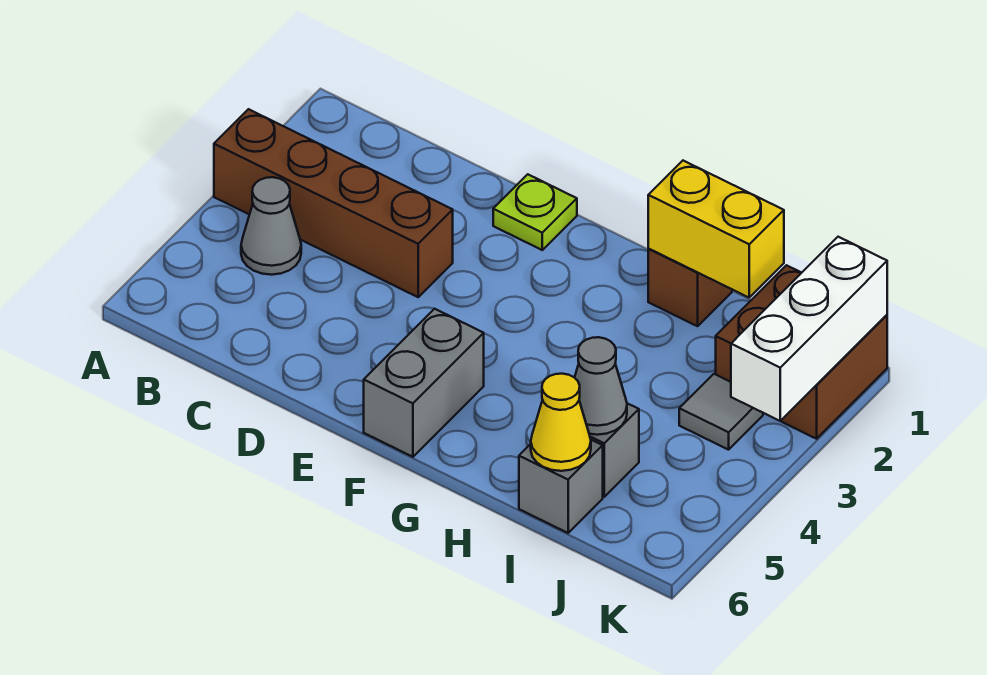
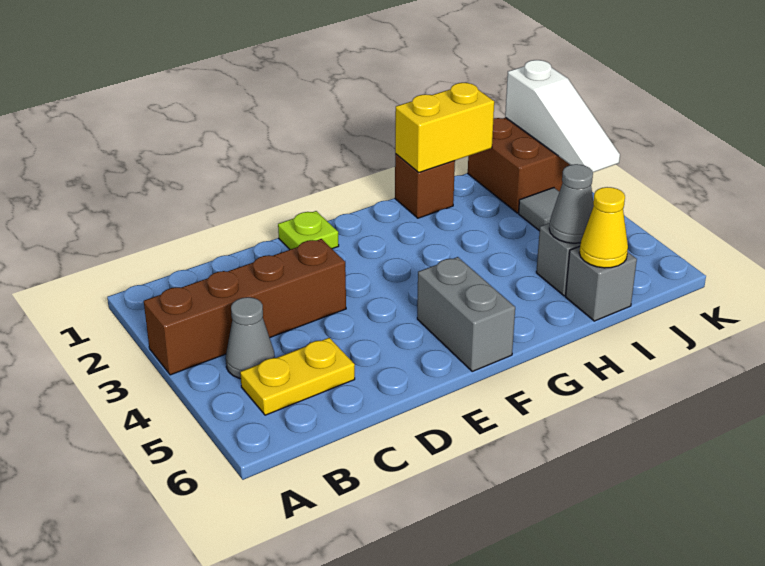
none -> yellow plate B5:C5 level 1
white brick K1:K3 level 2 -> white slope K1:K3 level 2 top 1

